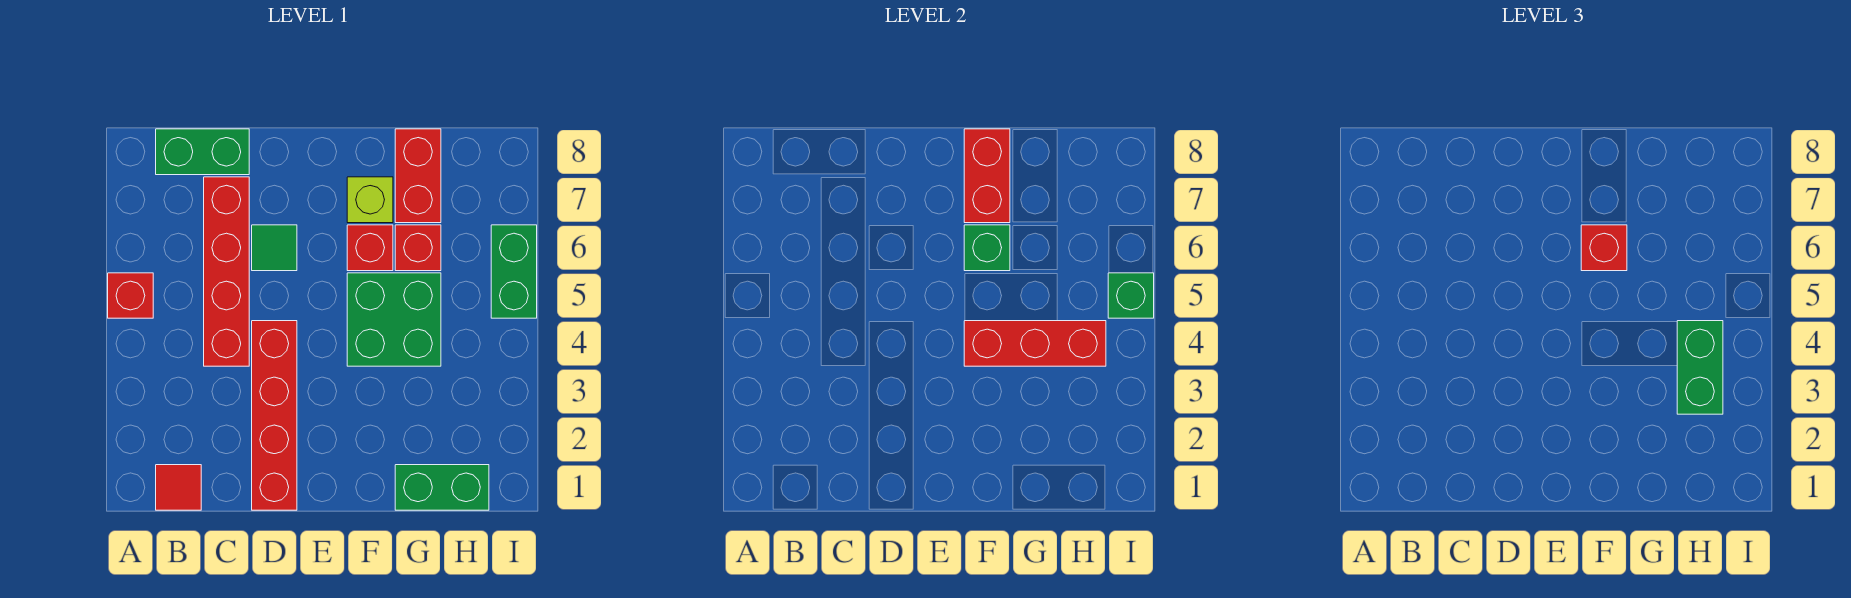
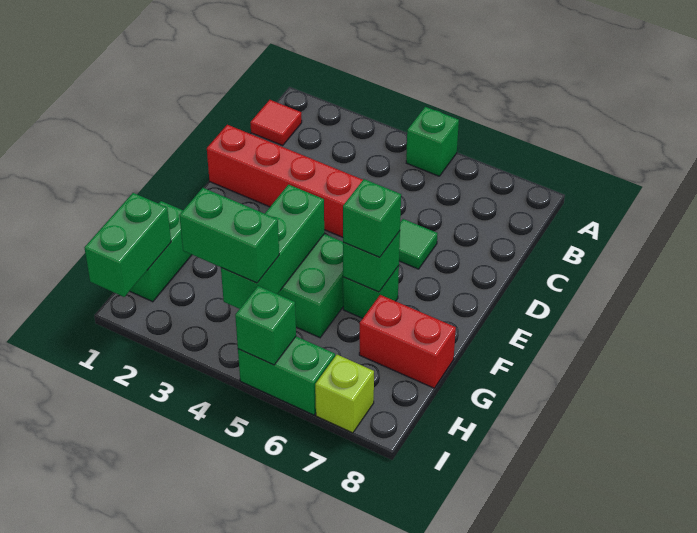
red brick A5 level 1 -> green brick A5 level 1
green brick B8:C8 level 1 -> green brick H1:I1 level 2
red brick C4:C7 level 1 -> none
red brick F4:H4 level 2 -> green brick F4:H4 level 2
red brick F6 level 1 -> green brick F6 level 1
red brick F6 level 3 -> green brick F6 level 3
lime brick F7 level 1 -> lime brick I7 level 1
red brick F7:F8 level 2 -> none
red brick G6 level 1 -> none

